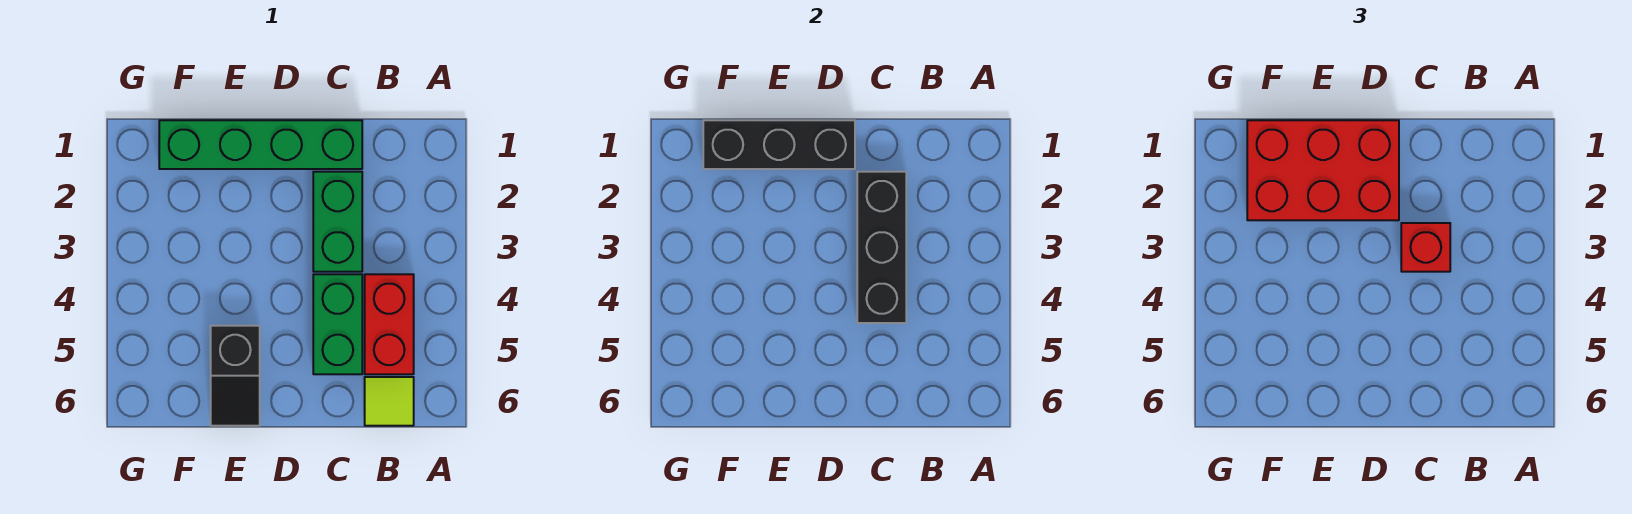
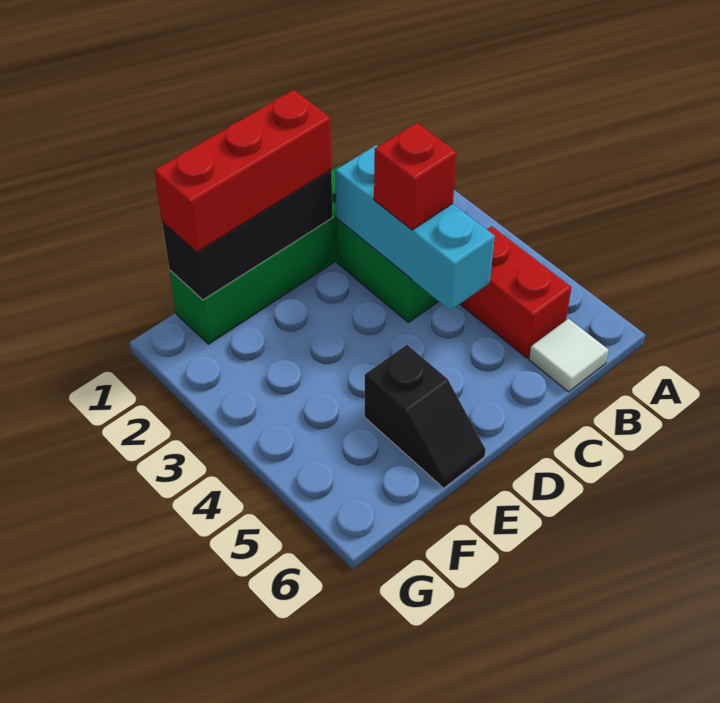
lime tile B6 level 1 -> white tile B6 level 1
black brick C2:C4 level 2 -> cyan brick C2:C4 level 2
green brick C4:C5 level 1 -> none
red brick D1:F2 level 3 -> red brick D1:F1 level 3

